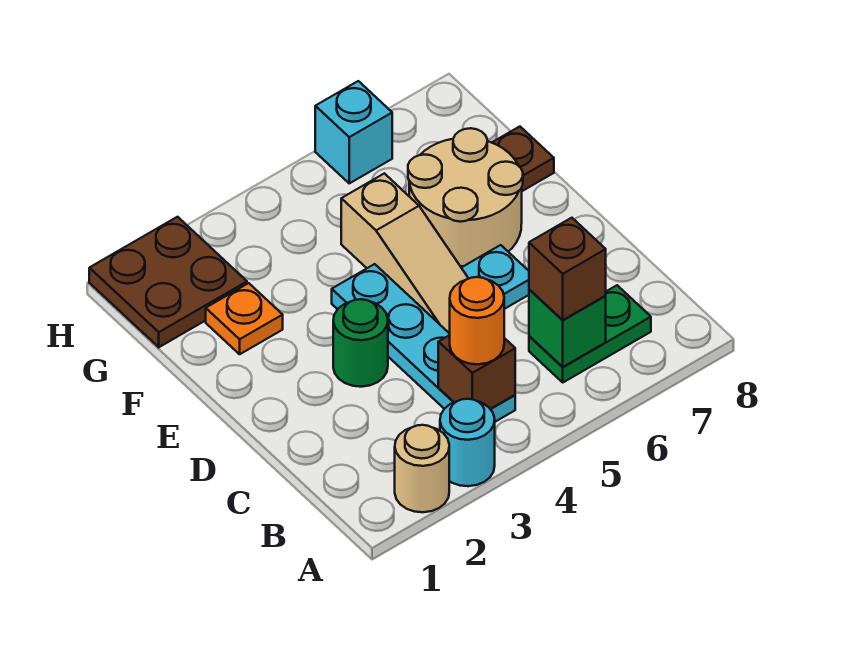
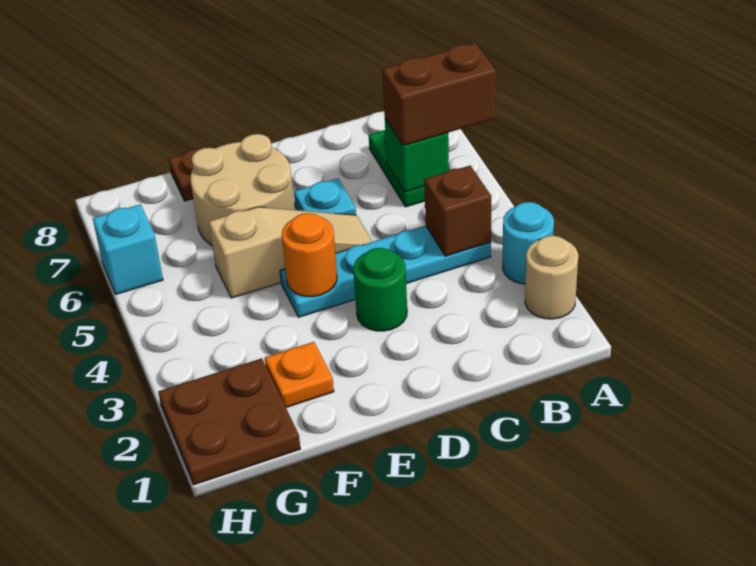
orange round brick B4 level 3 -> orange round brick E4 level 2
brown brick B6 level 3 -> brown brick A6:B6 level 3

